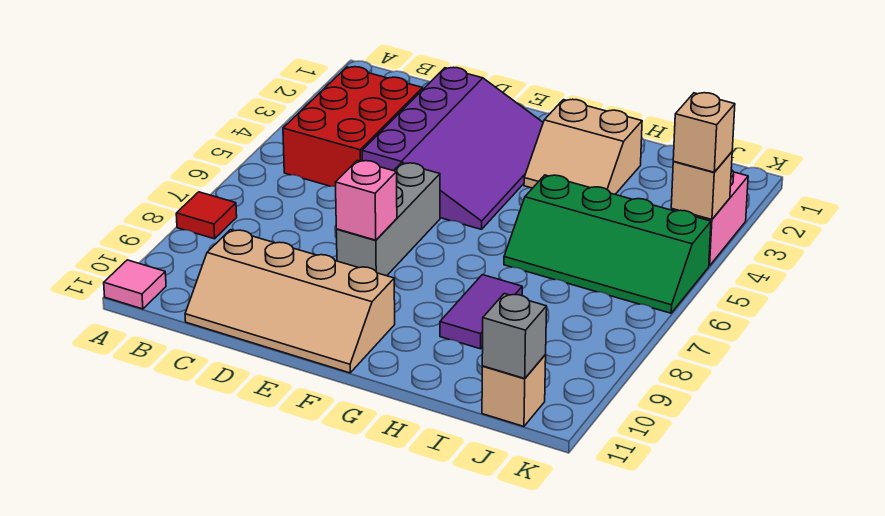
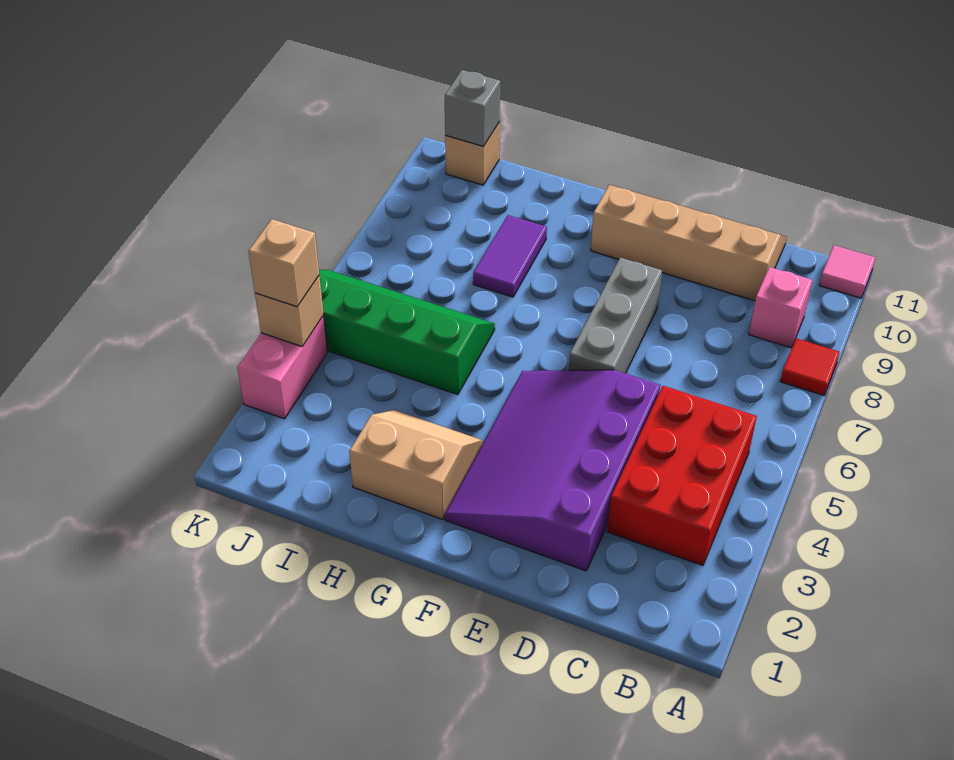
pink brick E8 level 2 -> pink brick B9 level 1

